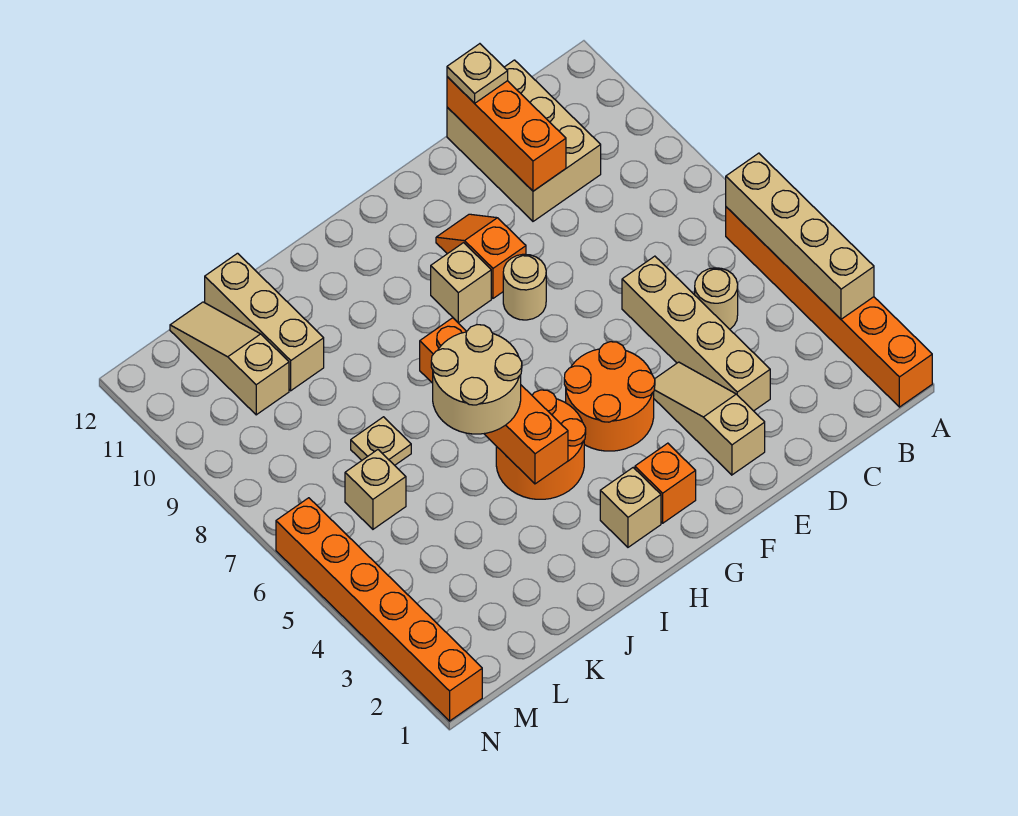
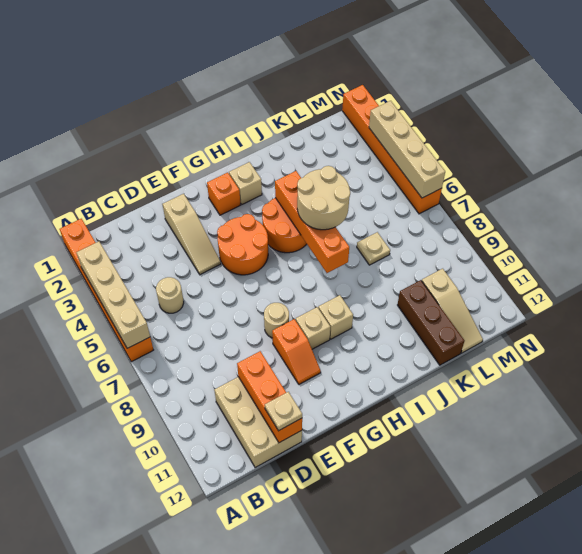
tan brick D3:D6 level 1 -> tan brick N3:N6 level 2
tan brick K10:K12 level 1 -> brown brick K10:K12 level 1
tan brick L6 level 1 -> tan brick H9 level 1

